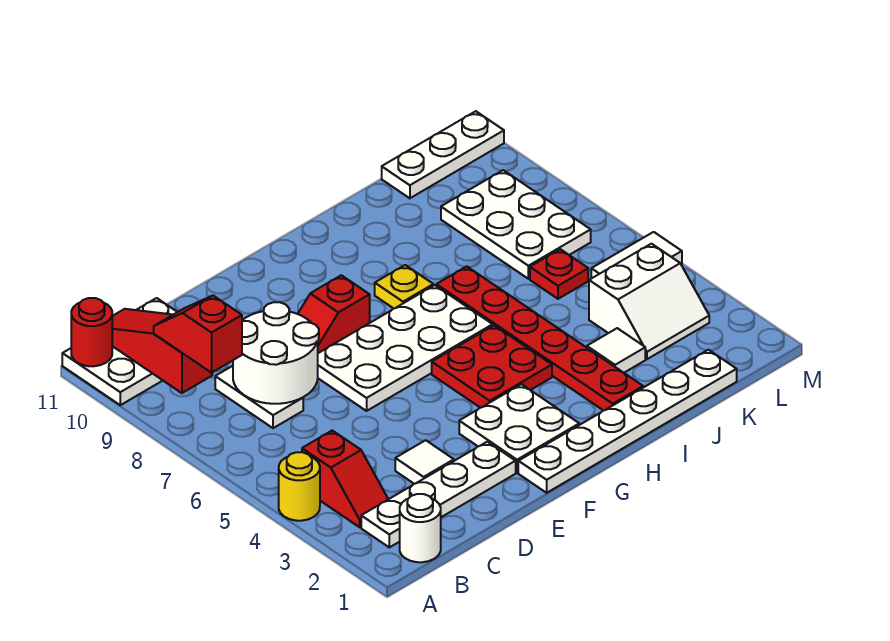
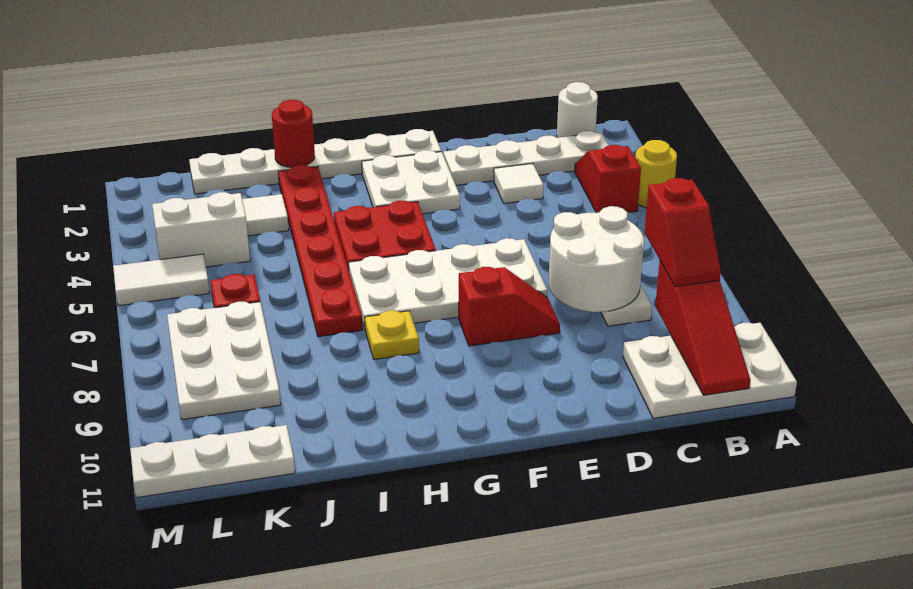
red round brick A11 level 2 -> red round brick I1 level 2

